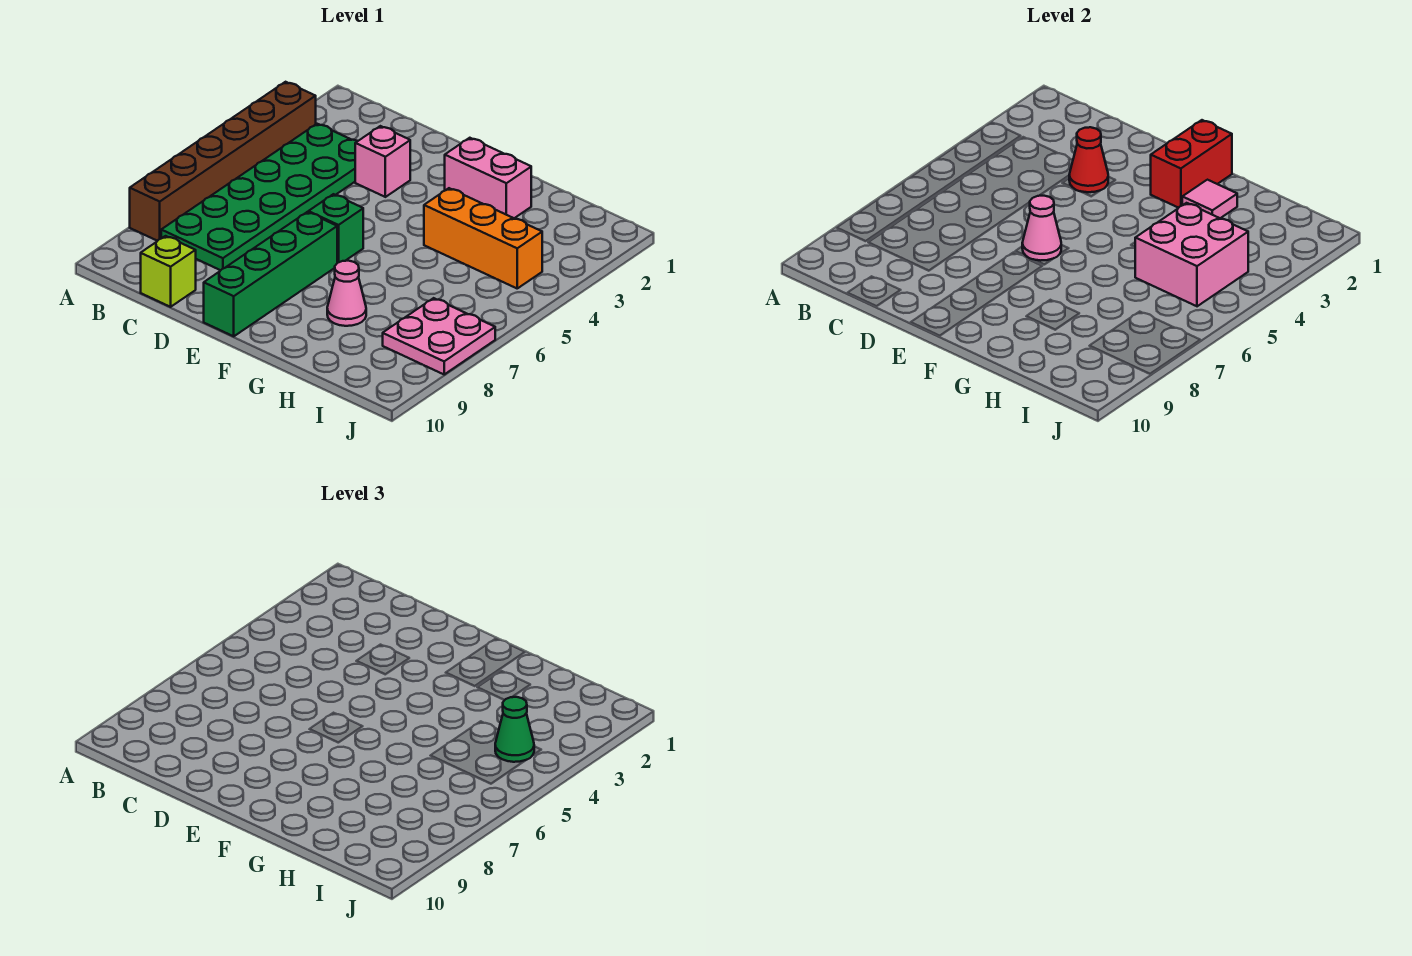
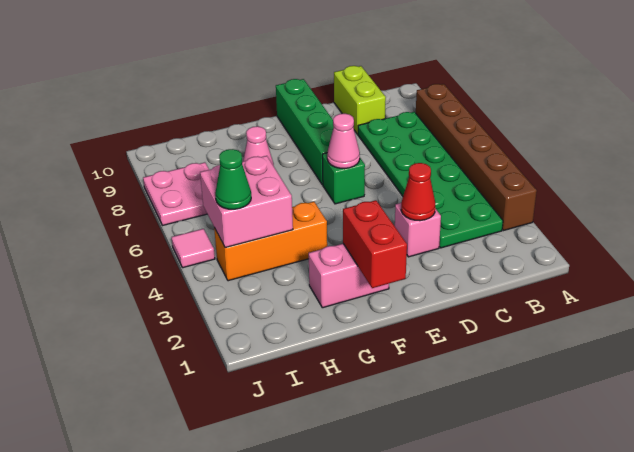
lime brick C10 level 1 -> lime brick C9:C10 level 1
pink tile G2 level 2 -> pink tile J5 level 1

